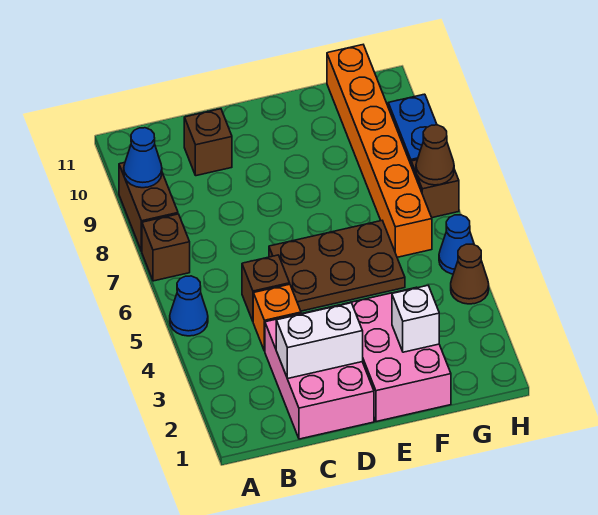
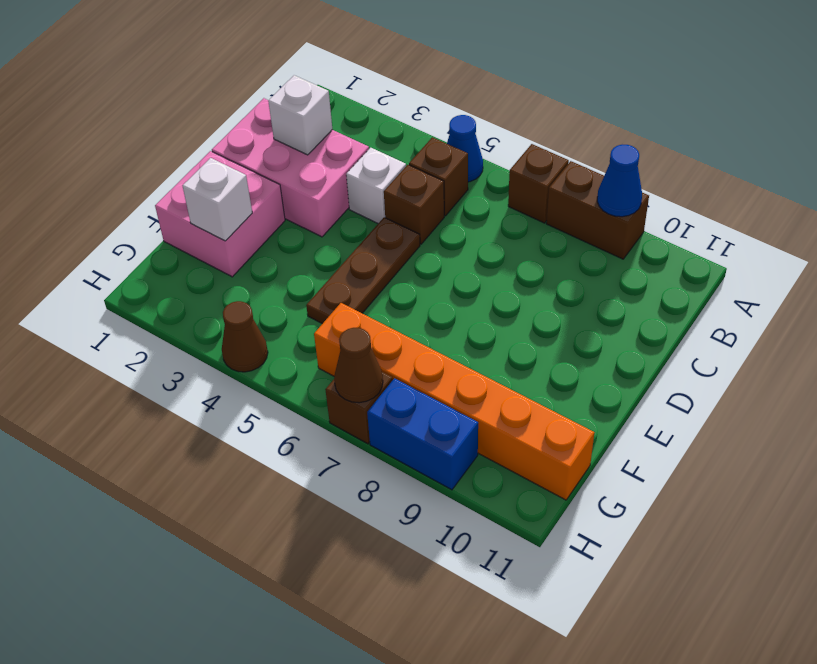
white brick C2:D2 level 2 -> white brick C2 level 2
orange brick C4 level 1 -> white brick C4 level 1
brown brick C10 level 1 -> brown brick B5 level 1
brown plate D5:F6 level 1 -> brown plate D5:F5 level 1
pink brick E1:F3 level 1 -> pink brick E1:F2 level 1
blue cone H5 level 1 -> none

